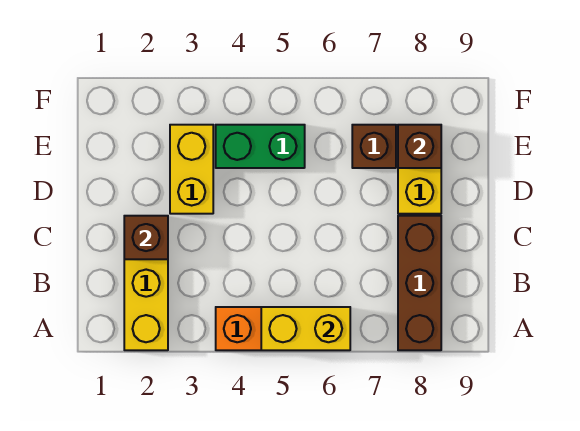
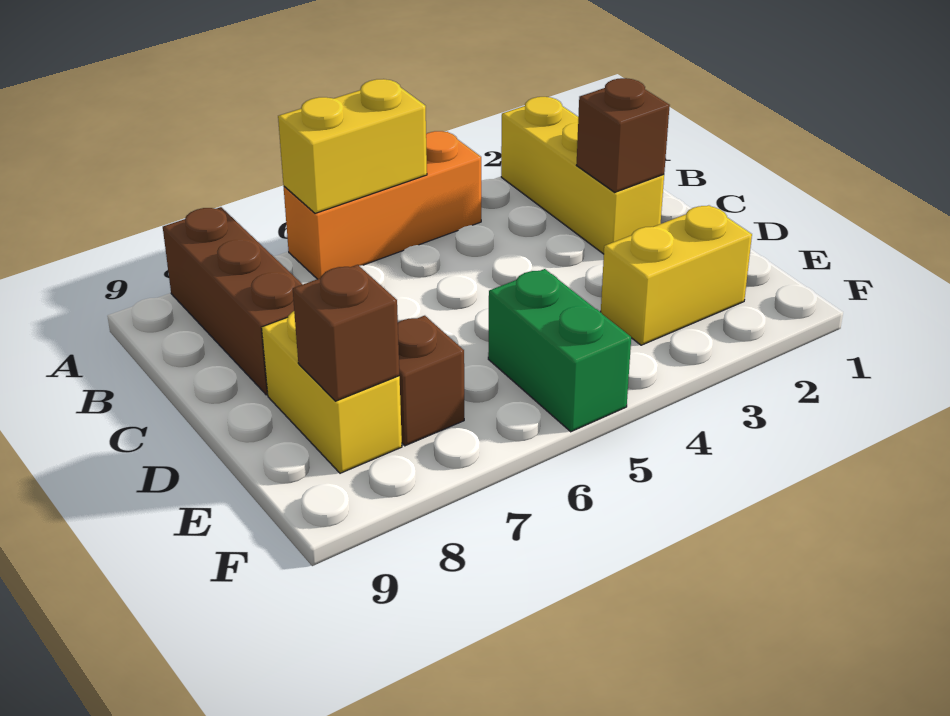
yellow brick D3:E3 level 1 -> yellow brick E2:E3 level 1
green brick E4:E5 level 1 -> green brick E5:F5 level 1

